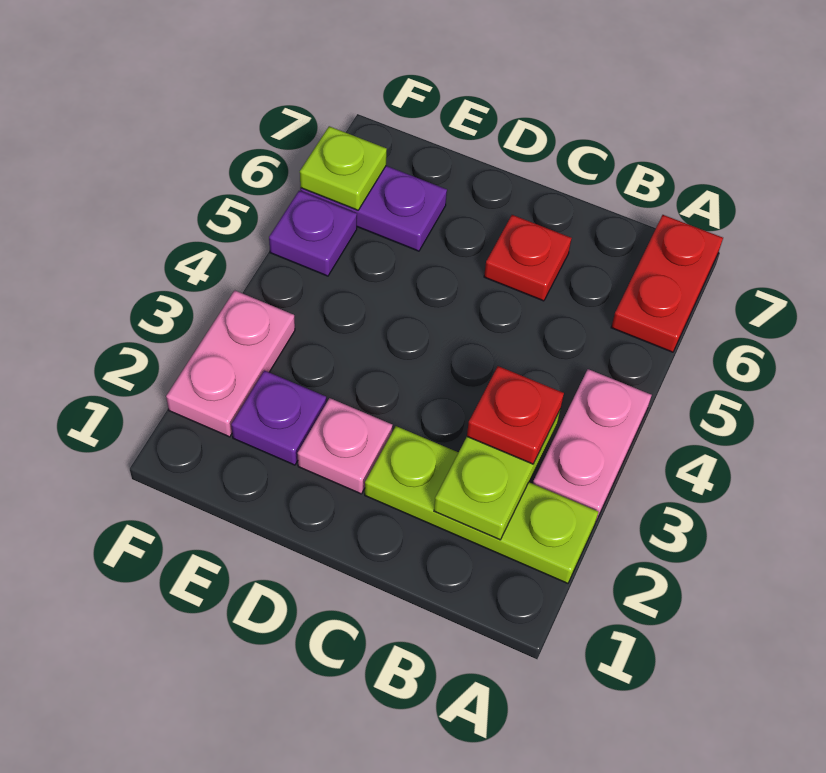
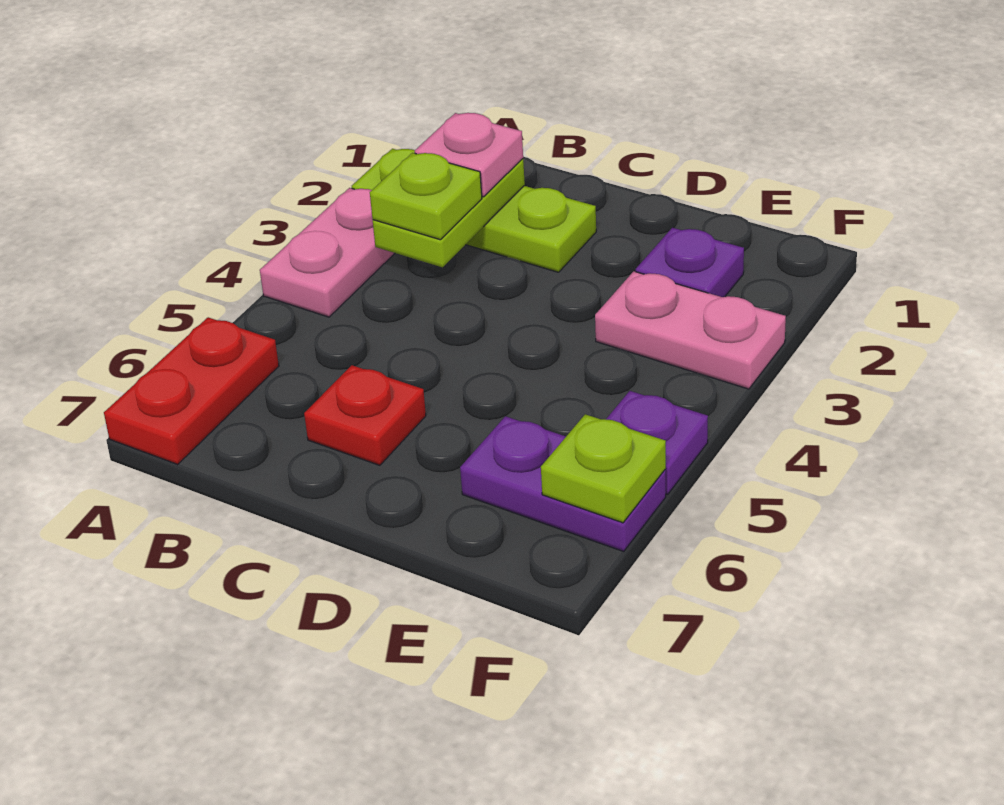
red plate B3 level 3 -> lime plate B3 level 3
pink plate D2 level 1 -> pink plate B2 level 3
pink plate F2:F3 level 1 -> pink plate E3:F3 level 1

